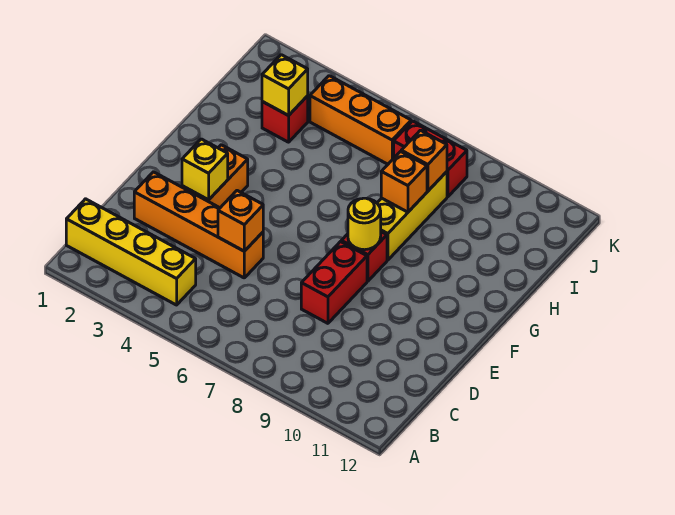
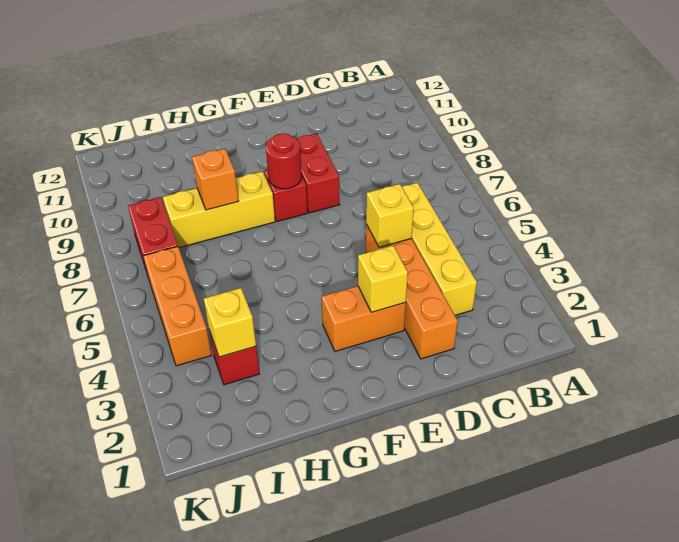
yellow brick B1:B4 level 1 -> yellow brick C3:C6 level 1
orange brick D5 level 2 -> yellow brick D5 level 2
red brick D8:E8 level 1 -> red brick E8:E9 level 1
yellow round brick F8 level 2 -> red round brick F8 level 2
orange brick I8 level 2 -> none

